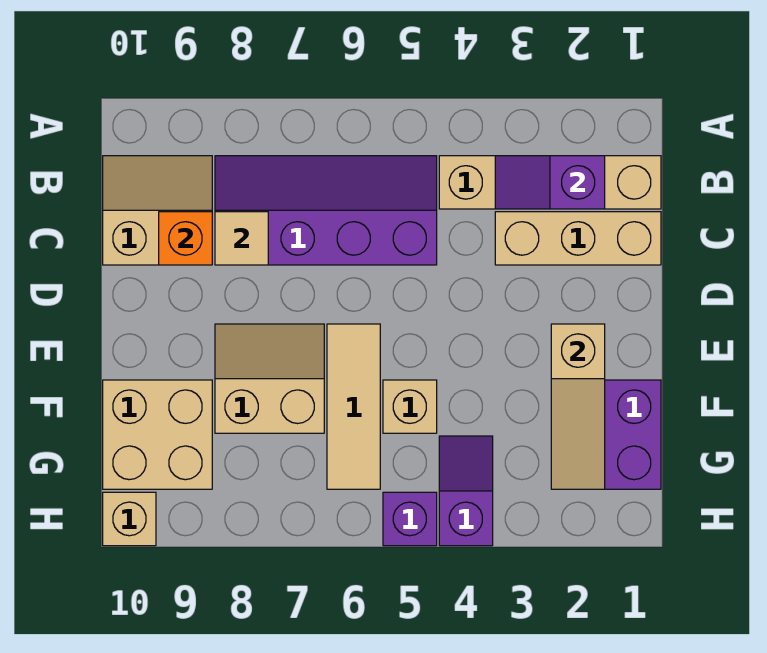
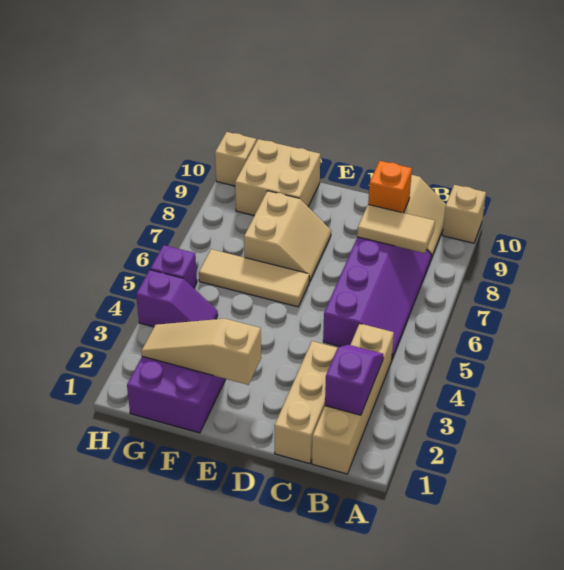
tan tile C8 level 2 -> tan tile B8:C8 level 2
tan brick F5 level 1 -> tan brick A10 level 1

